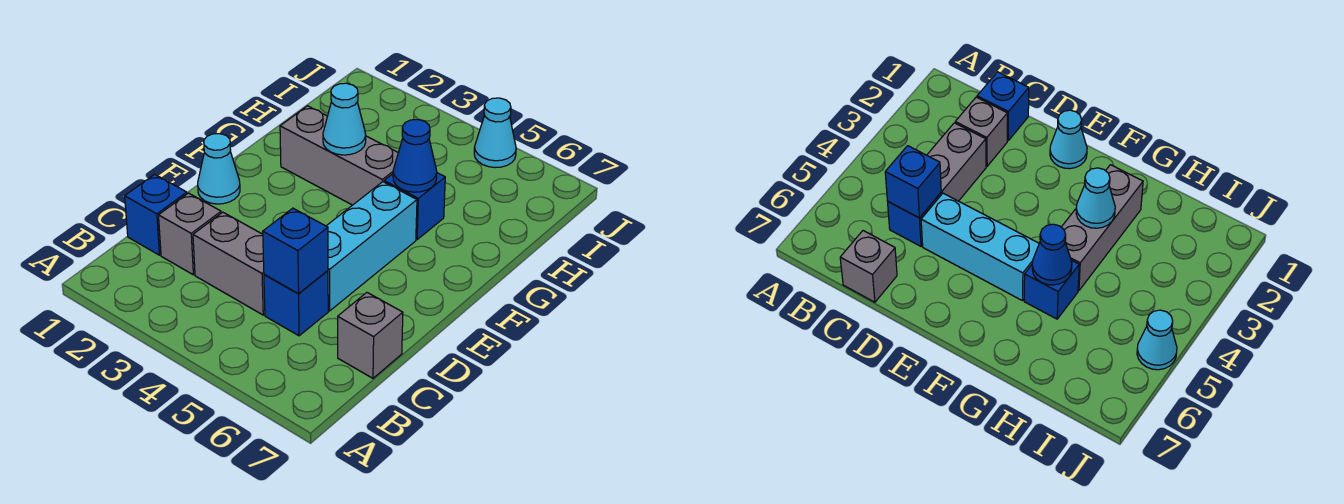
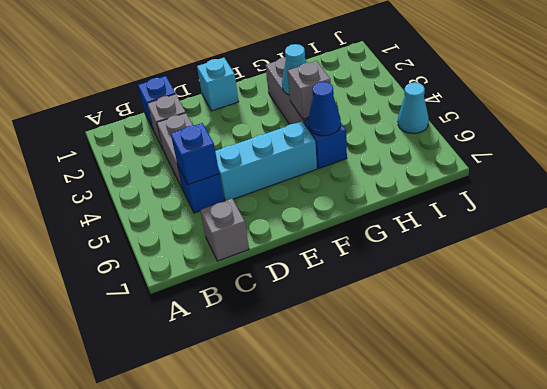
cyan cone E1 level 1 -> cyan brick E1 level 1
none -> grey brick G4 level 2

